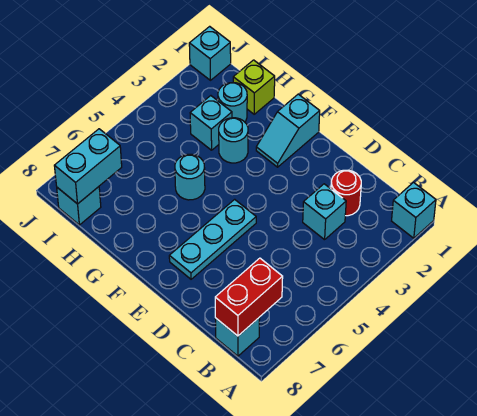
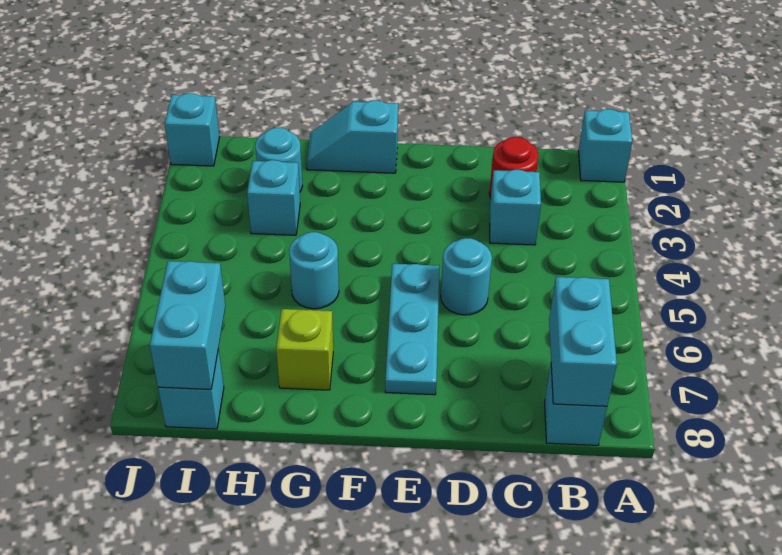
red brick B7:B8 level 2 -> cyan brick B7:B8 level 2
cyan slope F1:F2 level 1 top 1 -> cyan slope F1:G1 level 1 top F
cyan round brick G3 level 1 -> cyan round brick D5 level 1
lime brick H1 level 1 -> lime brick G7 level 1

